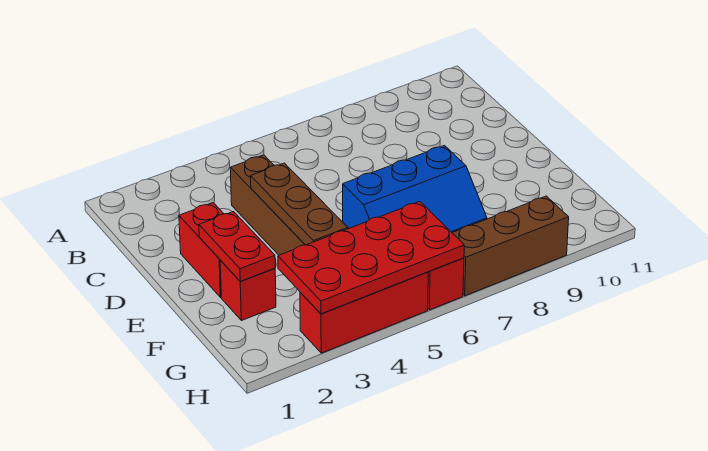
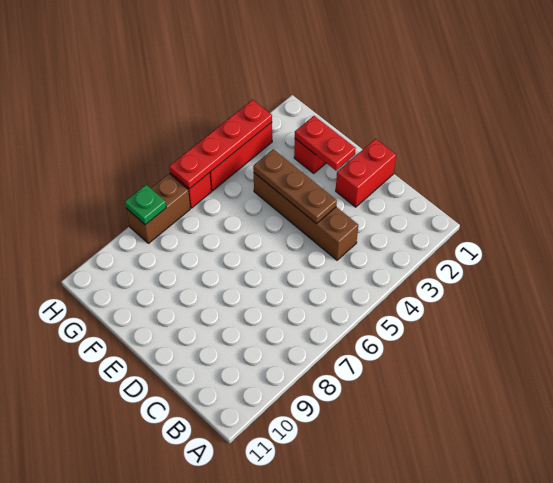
red brick D2:E2 level 1 -> red brick D1:D2 level 1
blue slope E6:F8 level 1 top E -> none
red plate G3:H6 level 2 -> red plate H3:H6 level 2
brown brick H7:H9 level 1 -> brown brick H7:H8 level 1
none -> green plate H8 level 2

